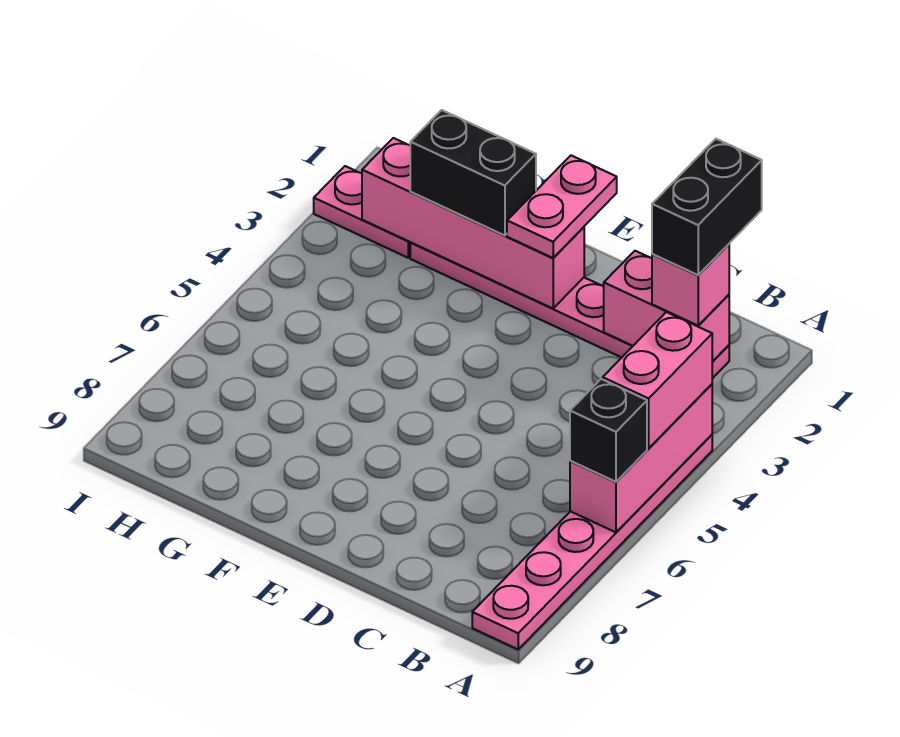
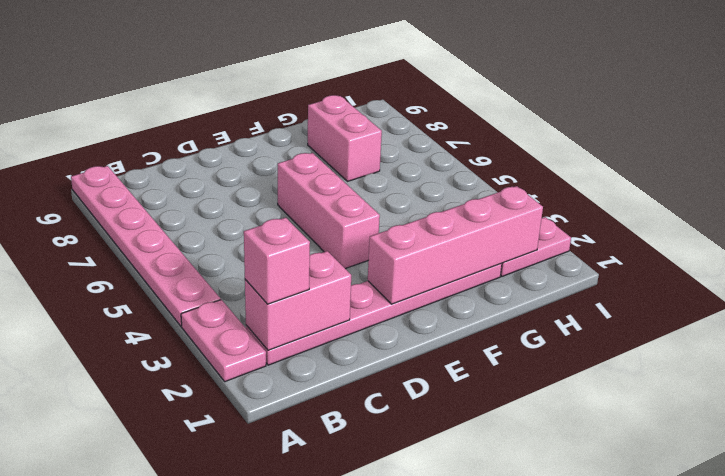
pink brick A4:A6 level 2 -> pink brick E4:E6 level 1
pink brick A4:A5 level 3 -> pink brick G7:G8 level 1
black brick A6 level 3 -> none
black brick B1:B2 level 4 -> none
pink plate E1:E2 level 3 -> pink plate A2:A3 level 1
black brick F2:G2 level 3 -> none

